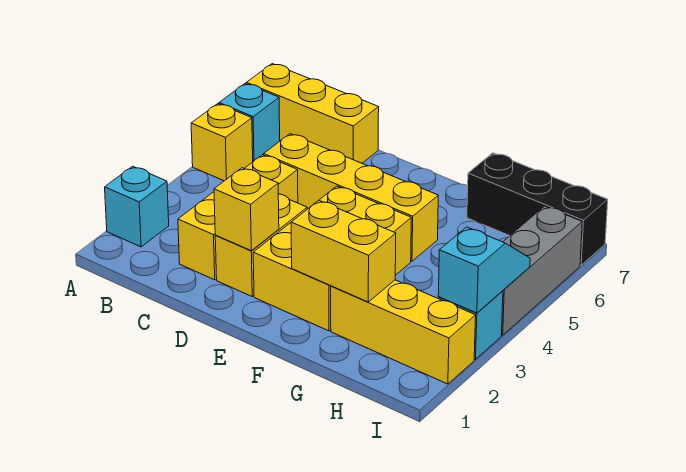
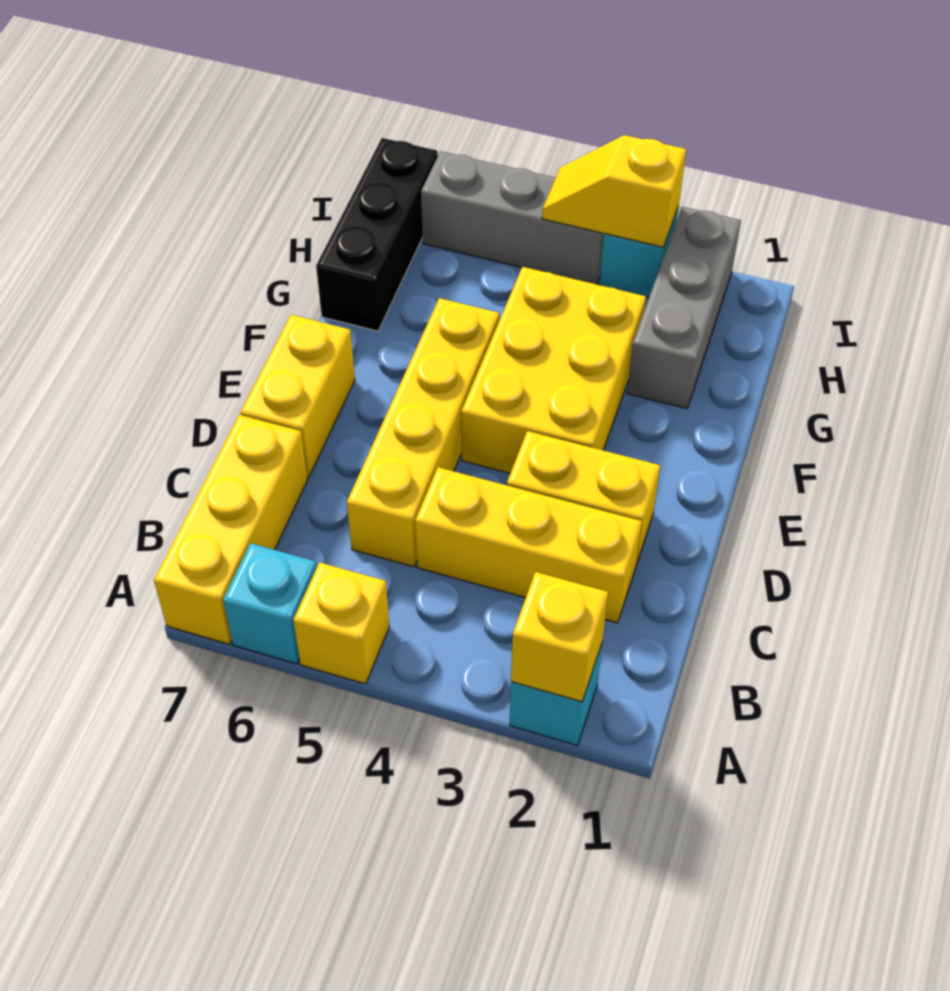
yellow brick D2 level 2 -> yellow brick A2 level 2
yellow brick E2:F4 level 1 -> yellow brick E3:G4 level 1
yellow brick F2:G2 level 2 -> yellow brick D7:E7 level 1
yellow brick G2:I2 level 1 -> grey brick G2:I2 level 1
cyan slope I3:I4 level 2 top 3 -> yellow slope I3:I4 level 2 top 3

